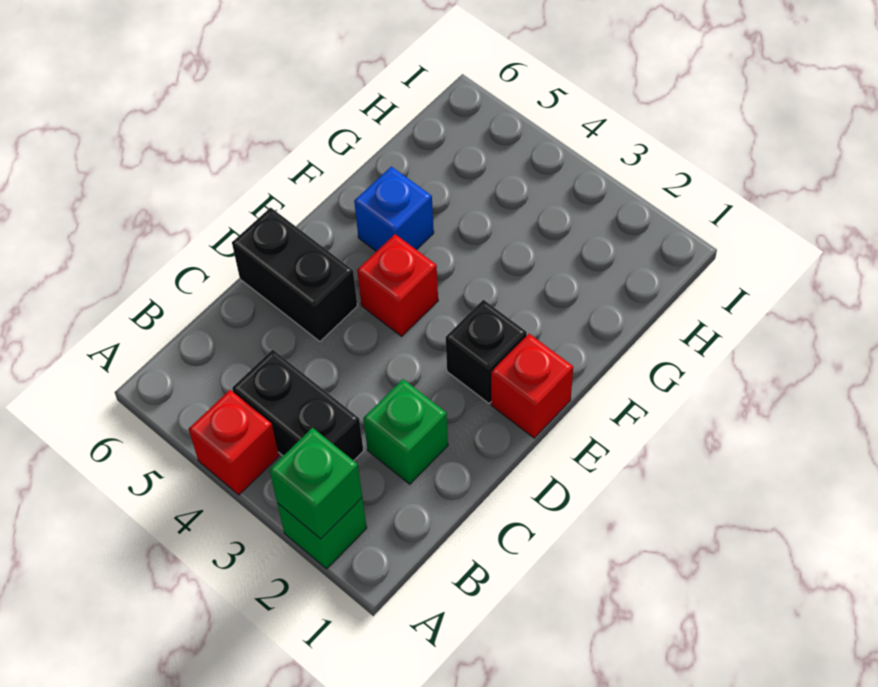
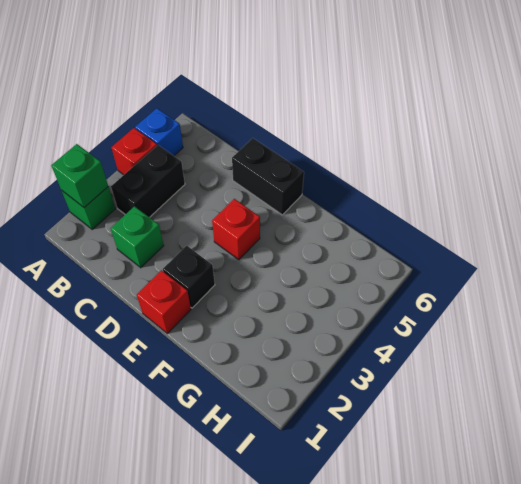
black brick D5:D6 level 1 -> black brick D6:E6 level 1
blue brick F5 level 1 -> blue brick A5 level 1

